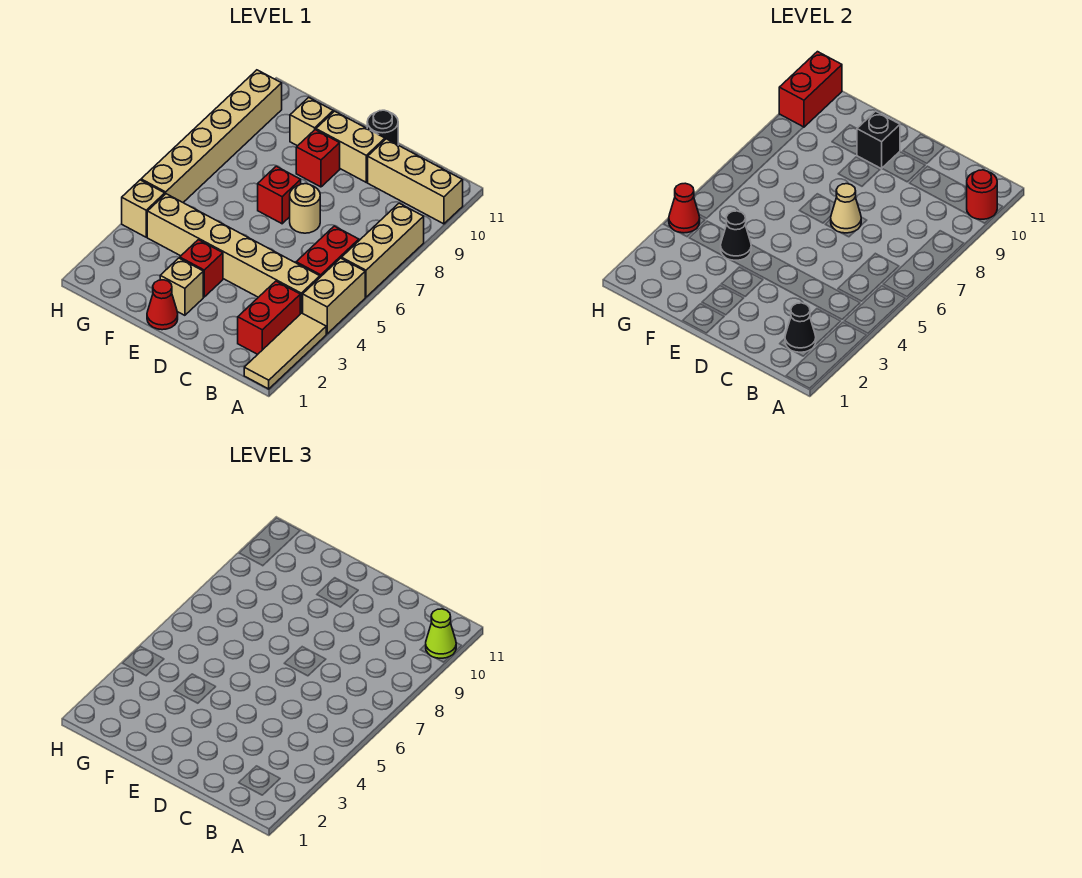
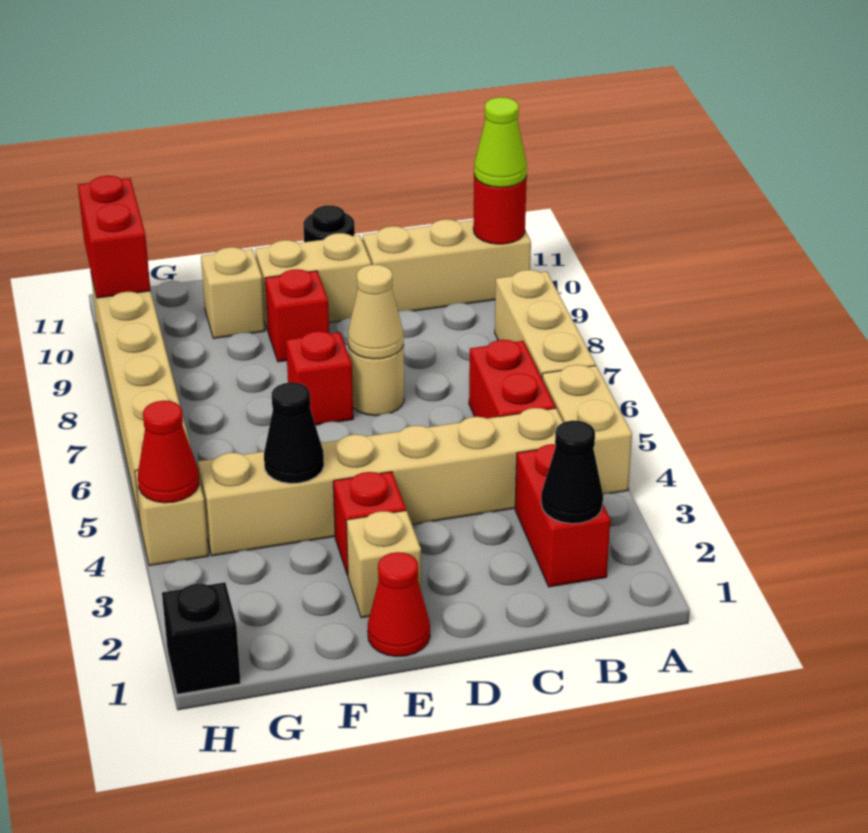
tan tile A1:A3 level 1 -> none
black brick E10 level 2 -> black brick H1 level 1

